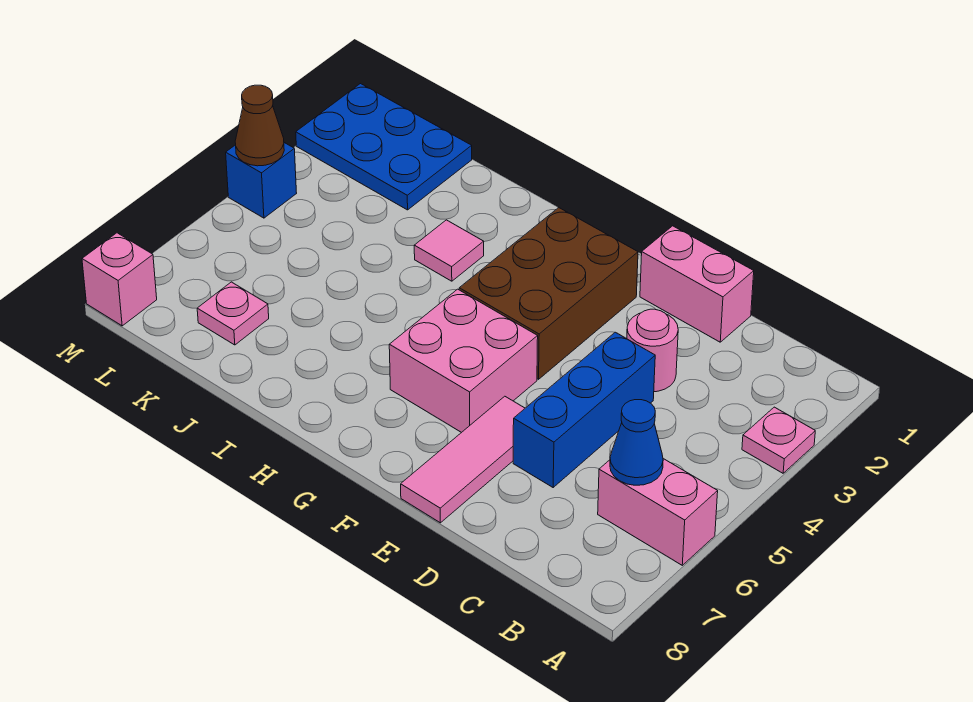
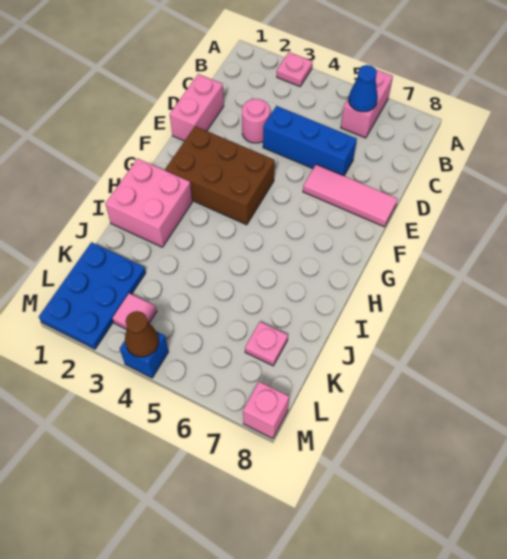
pink brick F5:G6 level 1 -> pink brick H1:I2 level 1
pink tile I3 level 1 -> pink tile L3 level 1

